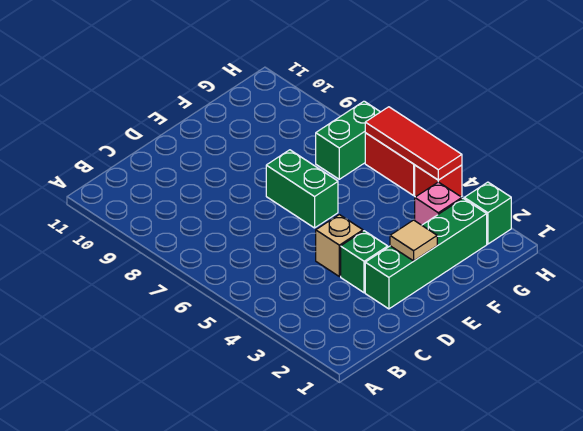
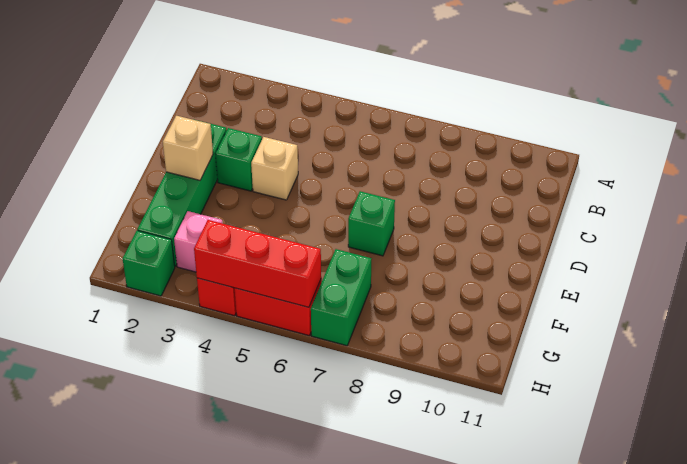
tan tile E2 level 2 -> tan brick E2 level 2
green brick E6:E7 level 1 -> green brick E7 level 1
red tile H4:H6 level 2 -> red brick H4:H6 level 2

